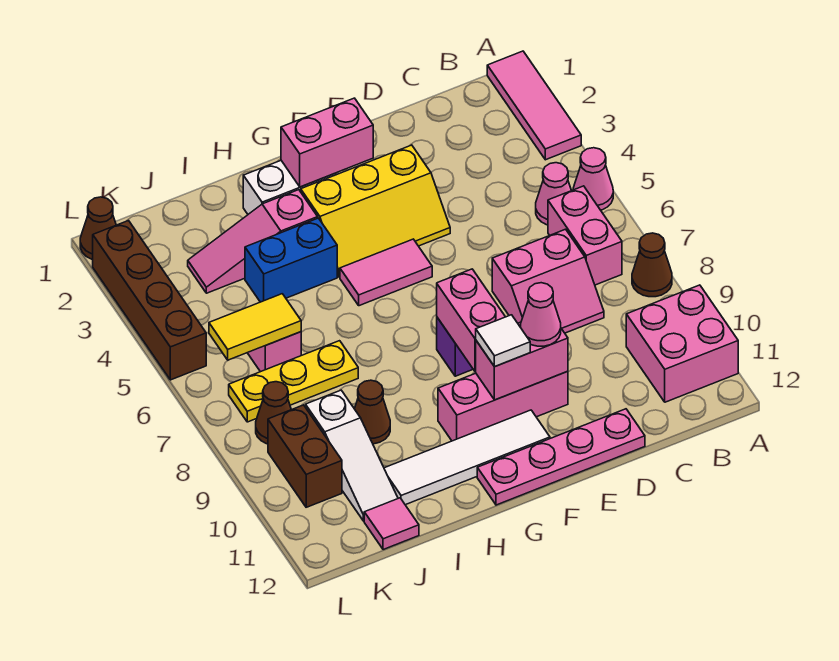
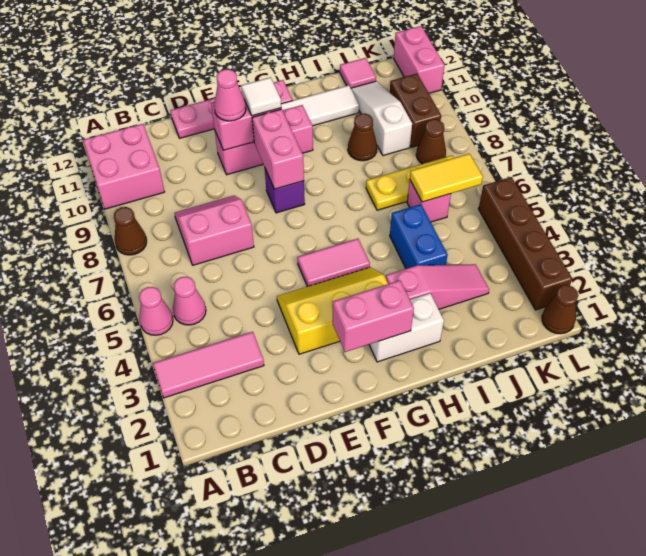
pink tile A1:A3 level 1 -> pink tile A3:C3 level 1
pink brick B6:B7 level 1 -> pink brick L11:L12 level 1
blue brick H4:I4 level 1 -> blue brick I4:I5 level 1

